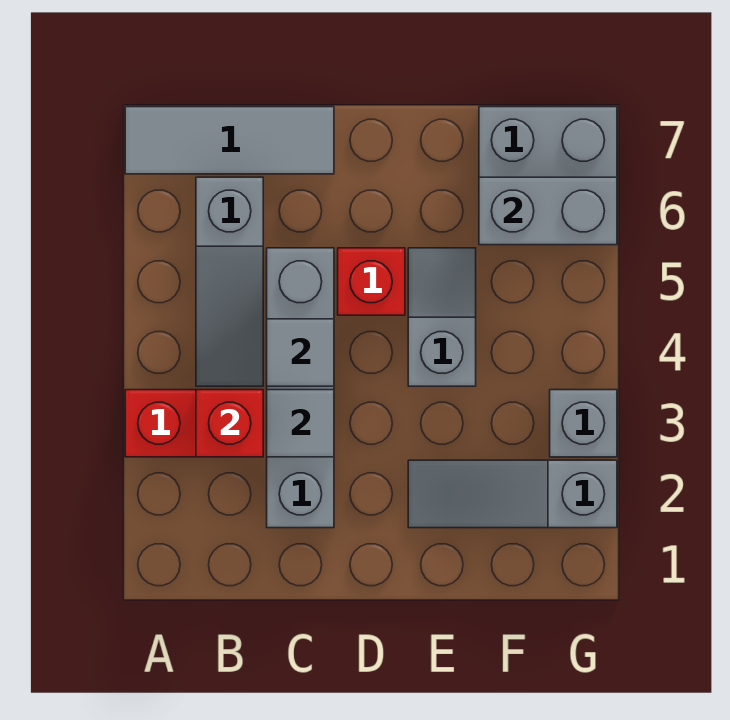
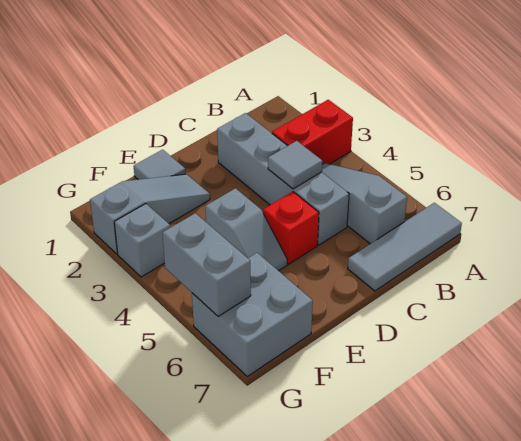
red brick B3 level 2 -> none
grey tile C3 level 2 -> grey tile E1 level 1
grey brick F6:G6 level 2 -> grey brick G5:G6 level 2

